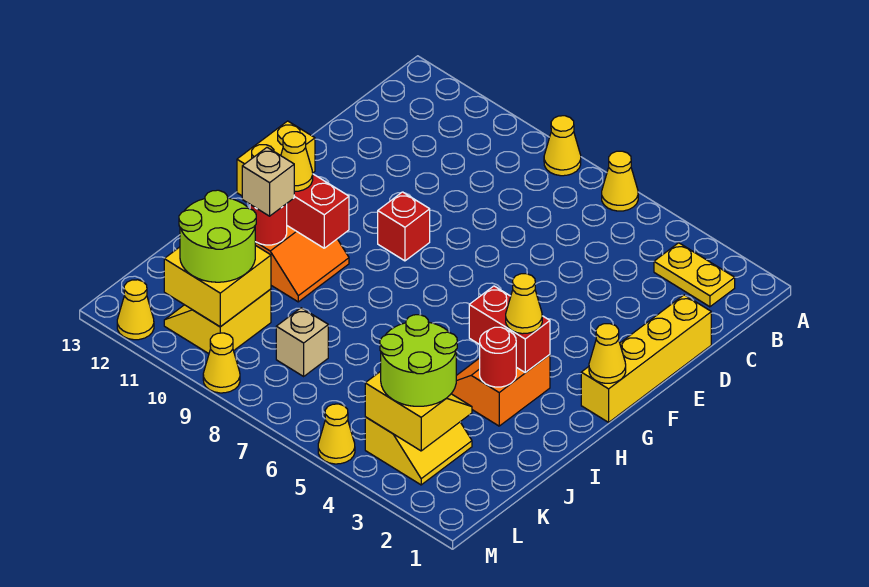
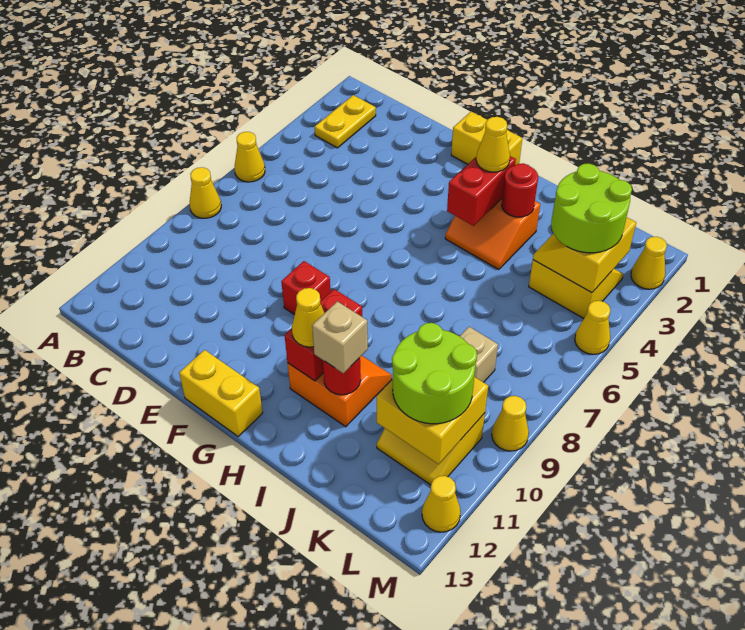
yellow brick D1:G1 level 1 -> yellow brick F1:G1 level 1
yellow cone G1 level 2 -> yellow cone M2 level 1

